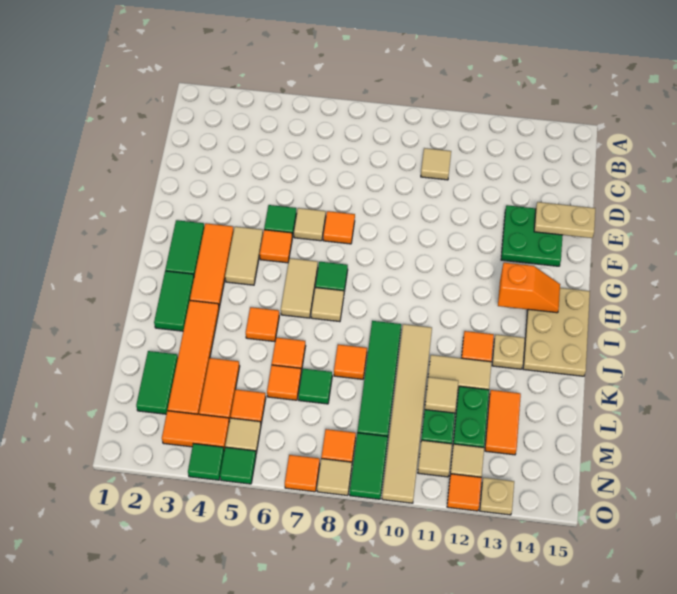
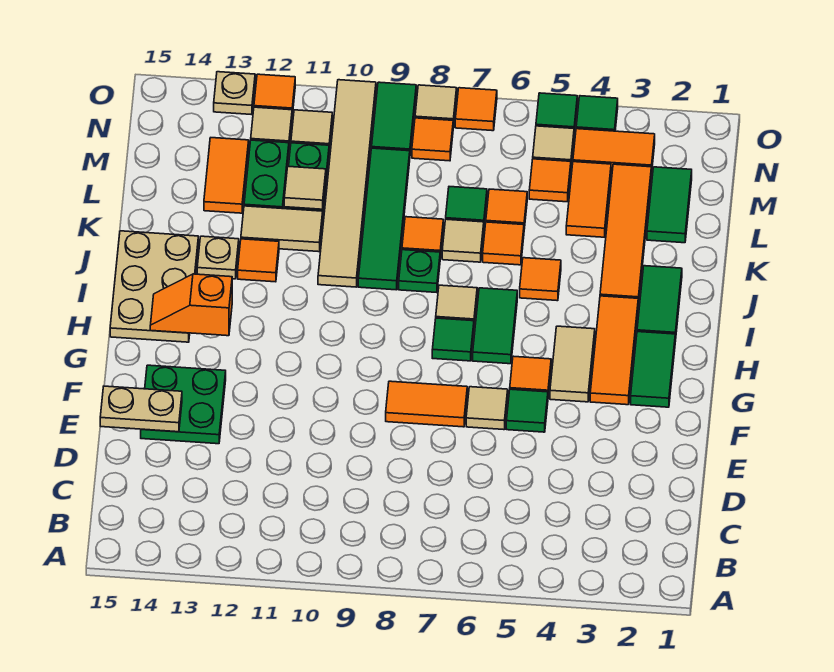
tan tile C10 level 1 -> tan tile K7 level 1
orange tile F7 level 1 -> orange tile F7:F8 level 1
tan tile H6:I6 level 1 -> green tile H6:I6 level 1
none -> green plate J8 level 1

